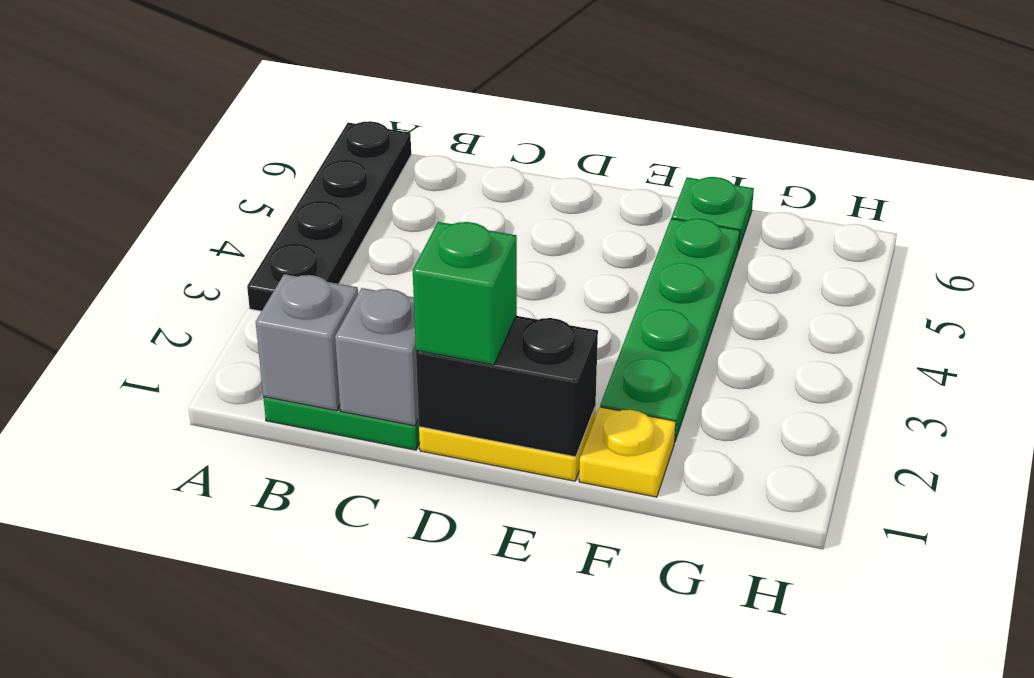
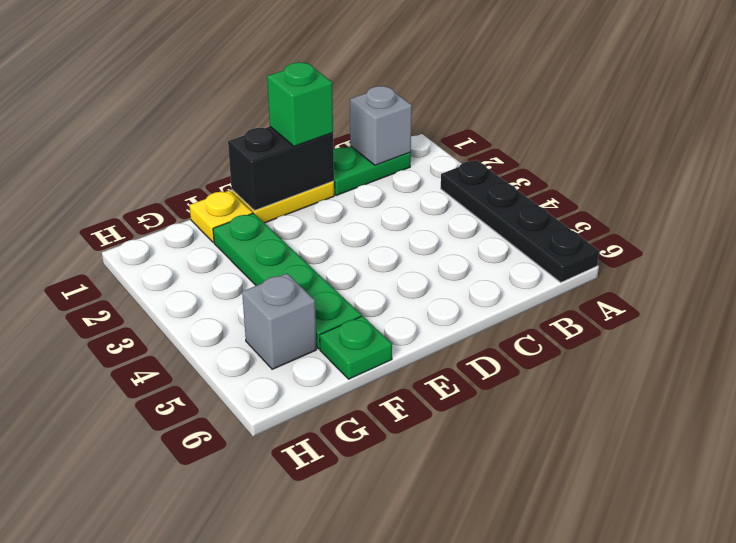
grey brick C1 level 2 -> grey brick G5 level 1

